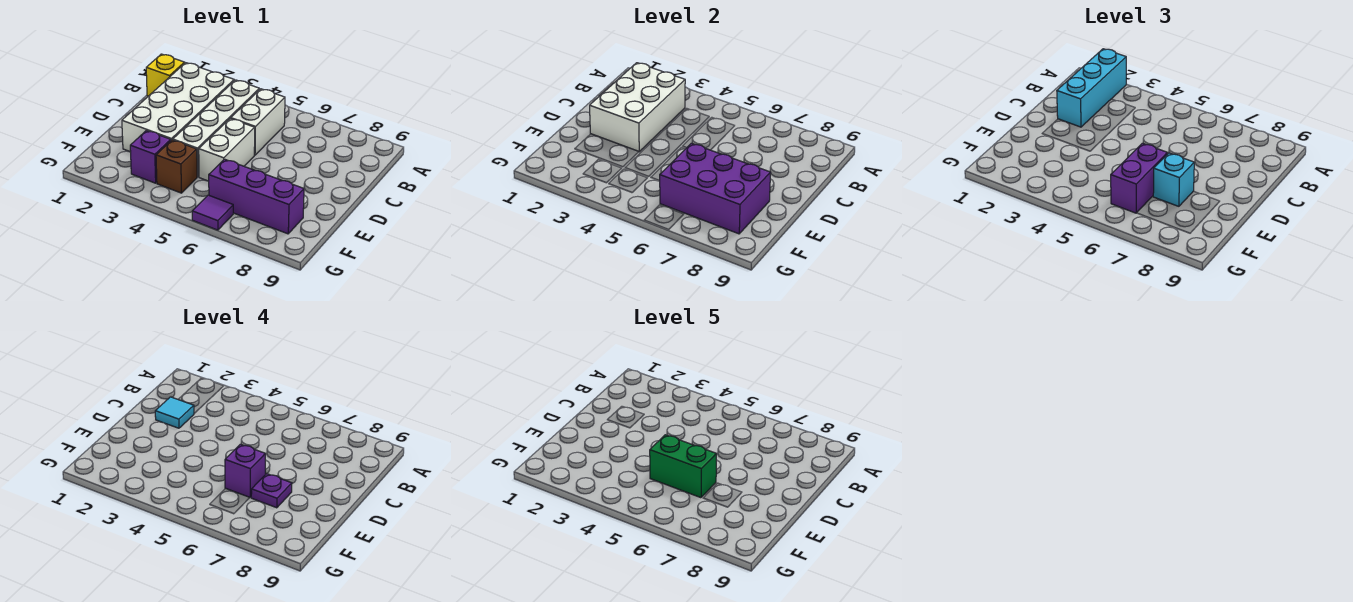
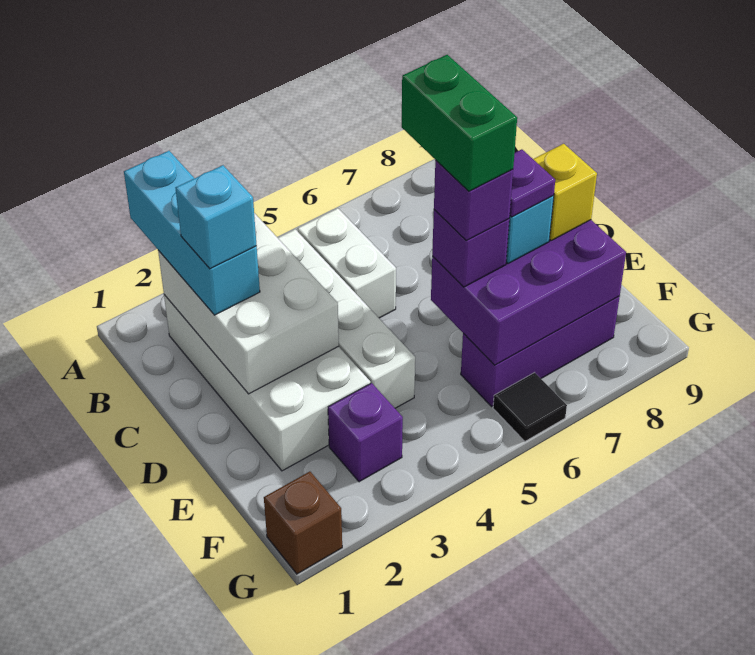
yellow brick B1 level 1 -> yellow brick E8 level 3
cyan tile C2 level 4 -> cyan brick C2 level 4
white brick D5:E5 level 1 -> none
green brick E5:E6 level 5 -> green brick D6:E6 level 5
purple brick E6:F6 level 3 -> purple brick E6 level 3
brown brick F4 level 1 -> brown brick G1 level 1
purple tile G6 level 1 -> black tile G6 level 1

